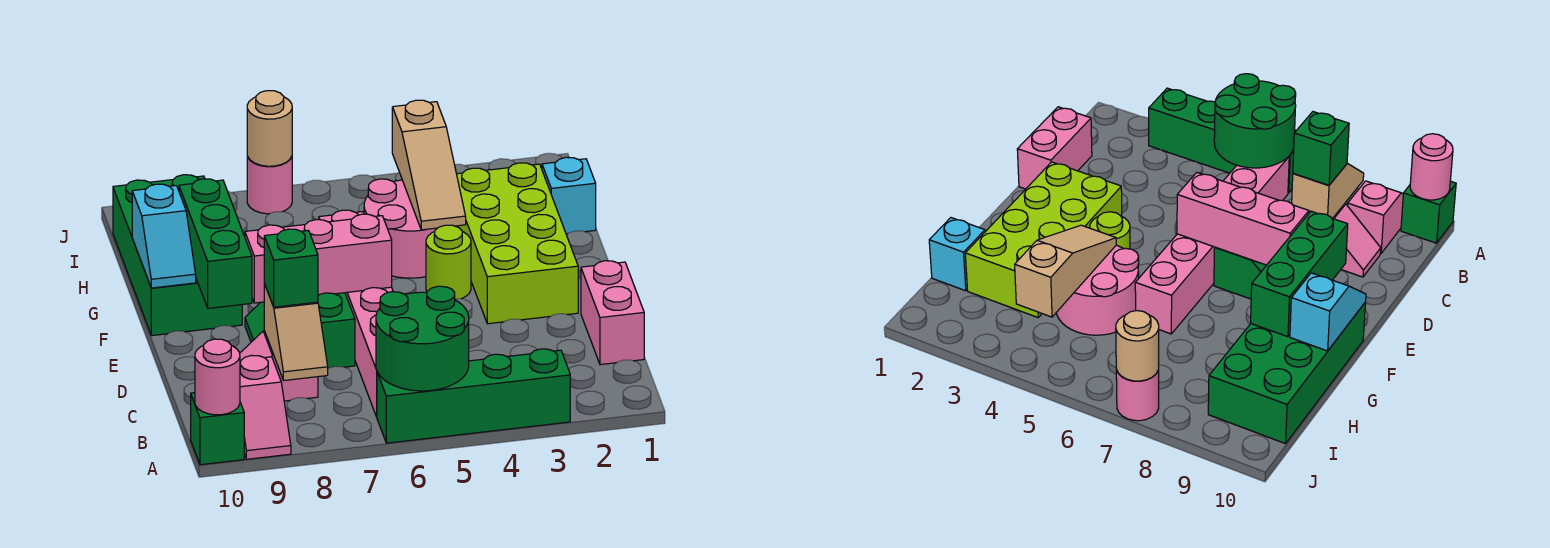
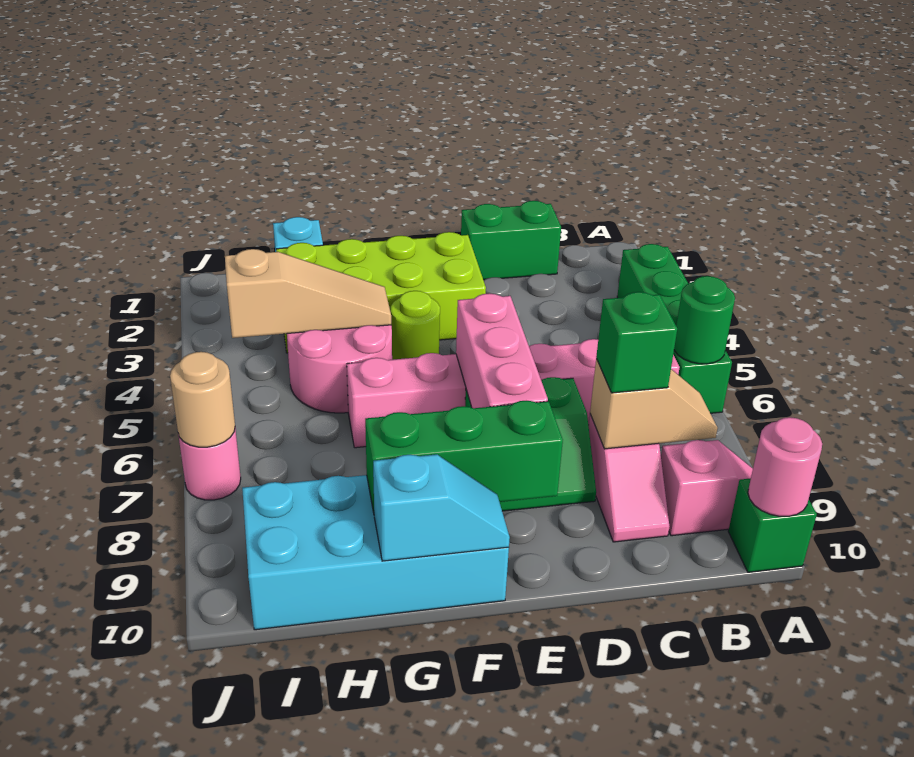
green round brick A5:B6 level 2 -> green round brick A6 level 2
pink brick C1:D1 level 1 -> green brick C1:D1 level 1
green brick F9:I10 level 1 -> cyan brick F9:I10 level 1

